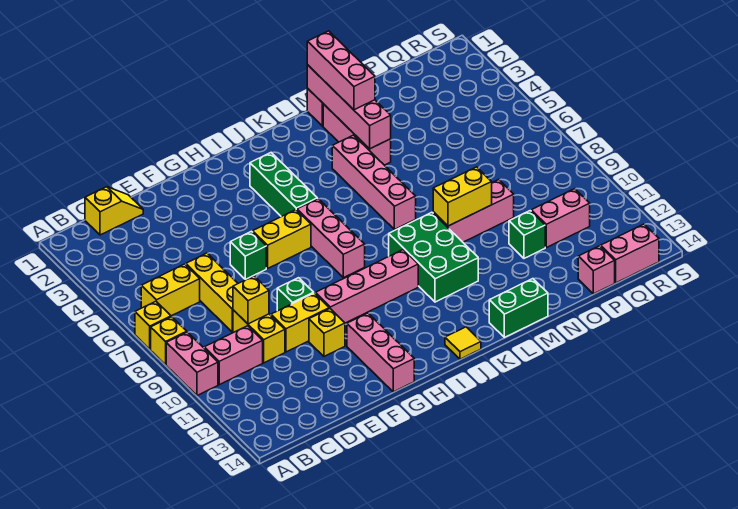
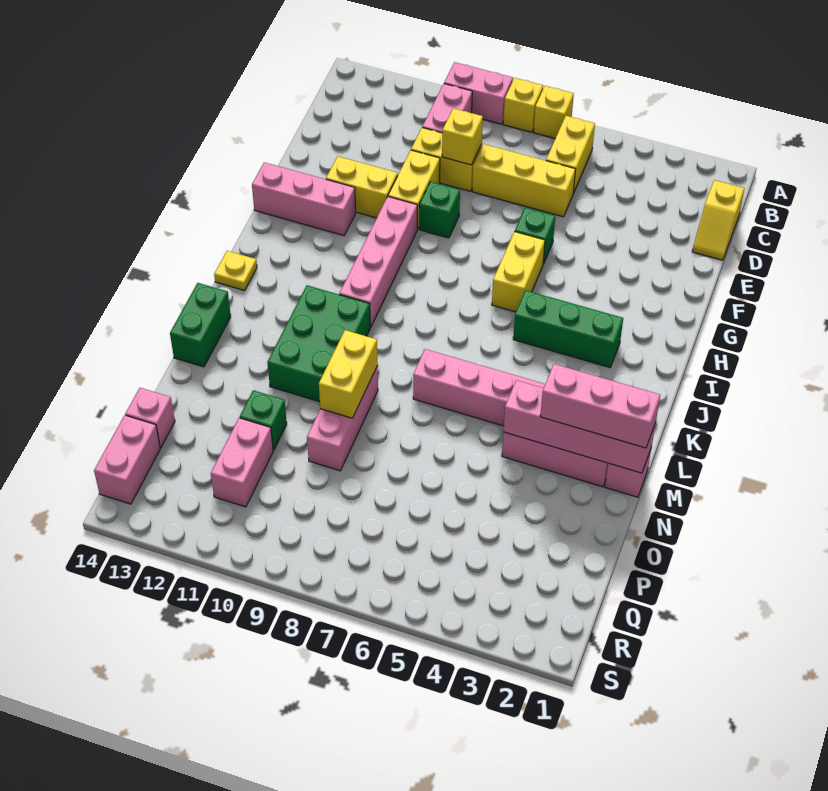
yellow brick F11 level 1 -> yellow brick F11:F12 level 1
pink brick I6:I8 level 1 -> none
yellow tile J14 level 1 -> yellow plate J14 level 1
green brick K9:L11 level 1 -> green brick K10:M11 level 1

